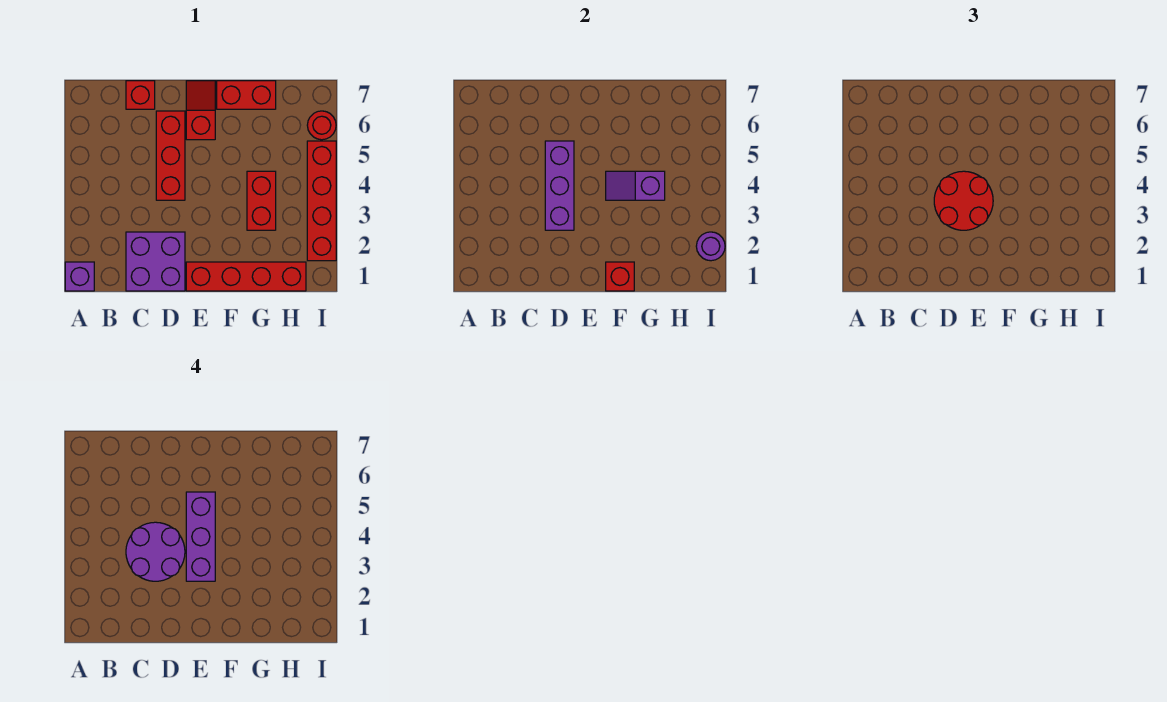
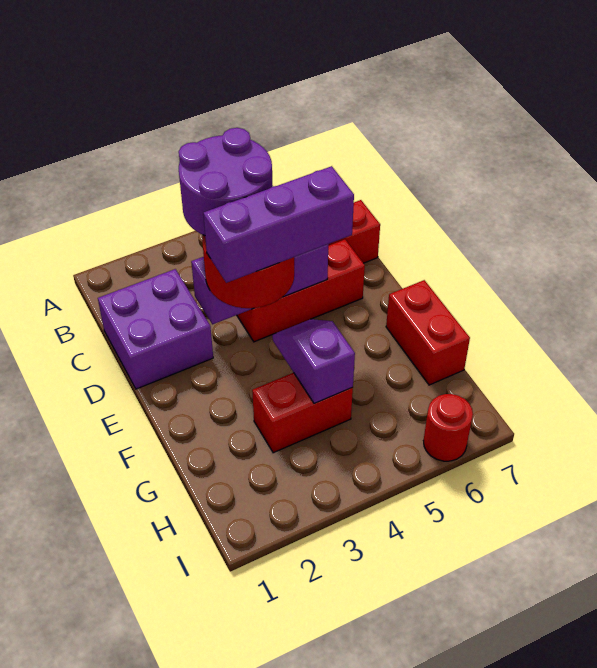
purple brick A1 level 1 -> none
red brick E1:H1 level 1 -> none
red slope E6:E7 level 1 top 6 -> none
red brick F1 level 2 -> none
red brick I2:I5 level 1 -> none
purple round brick I2 level 2 -> none

